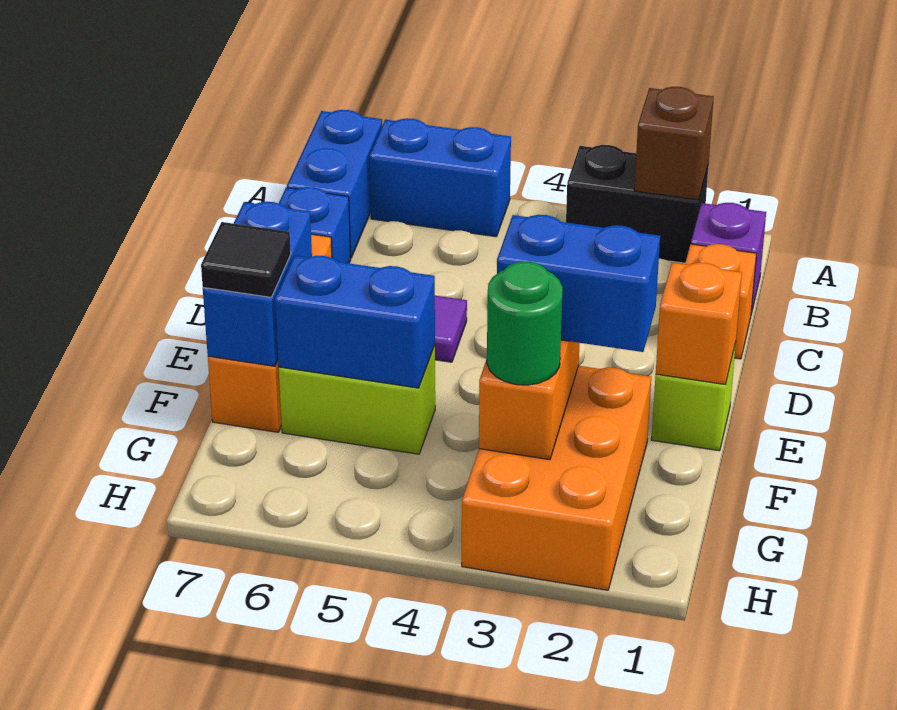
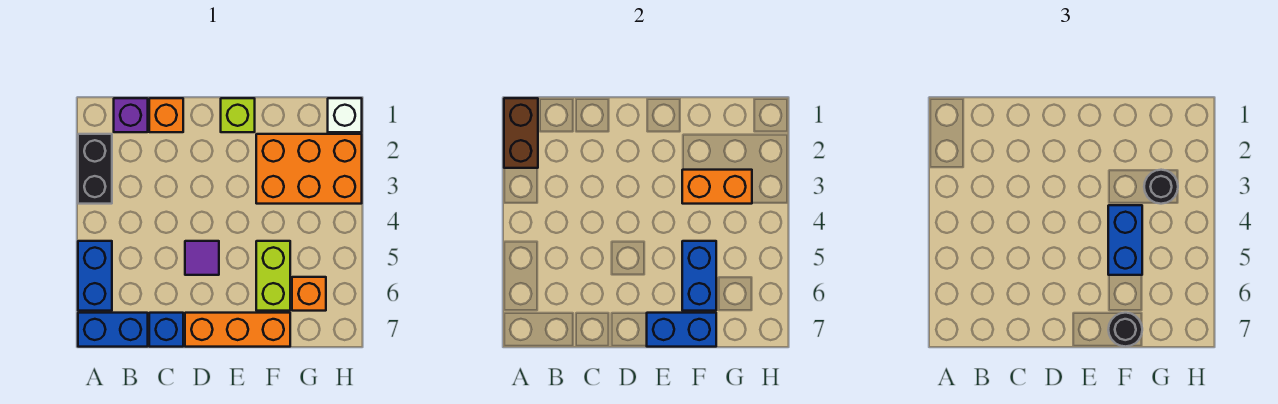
brown brick A2 level 2 -> brown brick A1:A2 level 2
orange brick E1 level 2 -> orange brick G6 level 1
blue brick F2:F3 level 3 -> blue brick F4:F5 level 3
black tile F7 level 3 -> black round brick F7 level 3
green round brick G3 level 3 -> black round brick G3 level 3
none -> white brick H1 level 1

